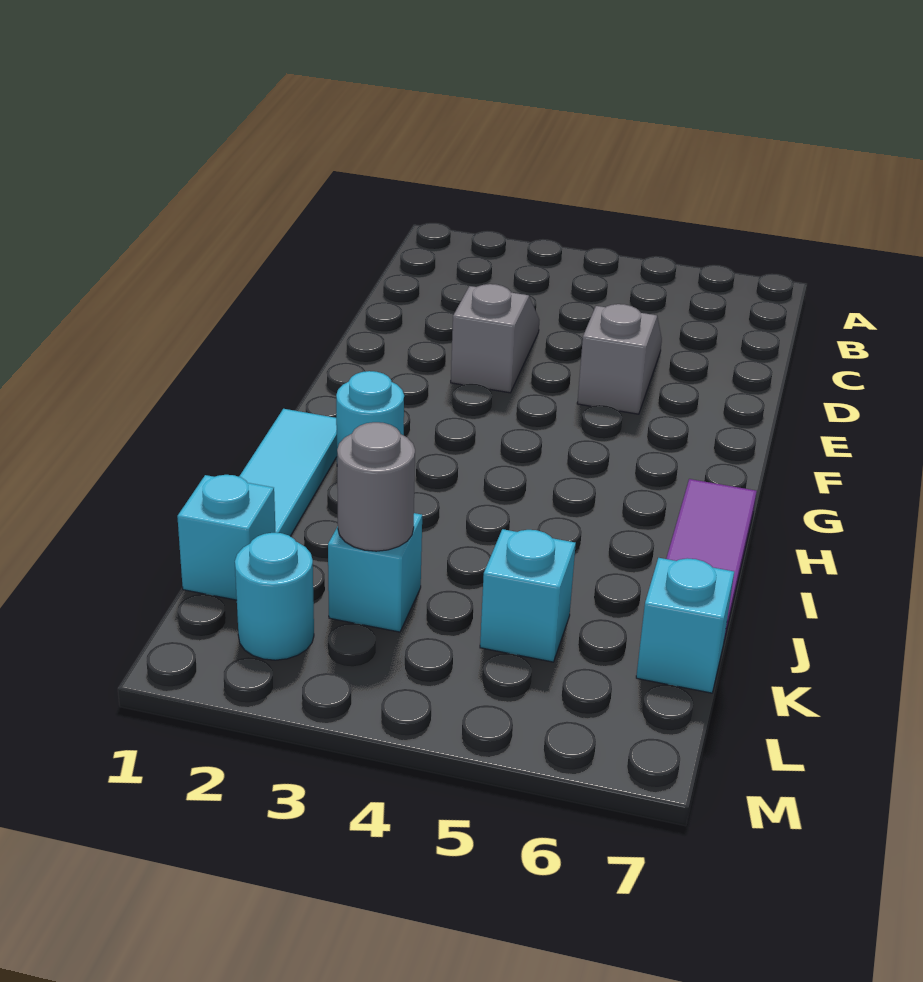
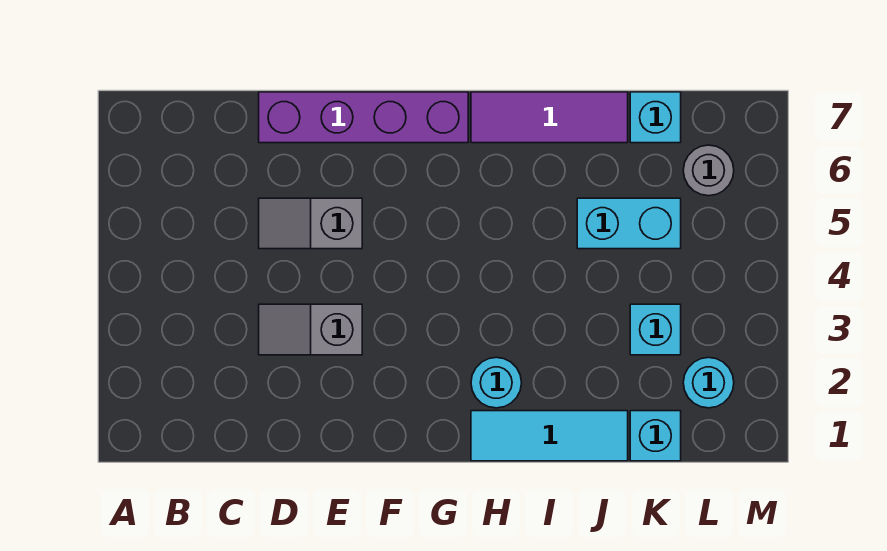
none -> purple brick D7:G7 level 1
grey round brick K3 level 2 -> grey round brick L6 level 1
cyan brick K5 level 1 -> cyan brick J5:K5 level 1

